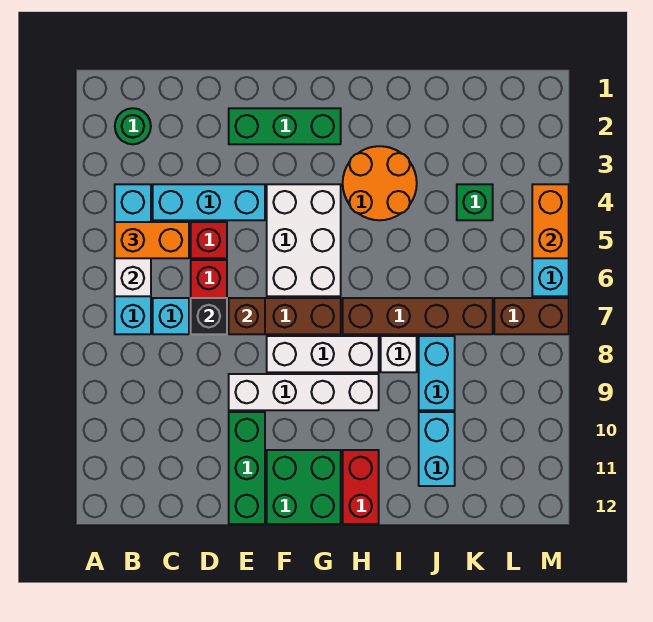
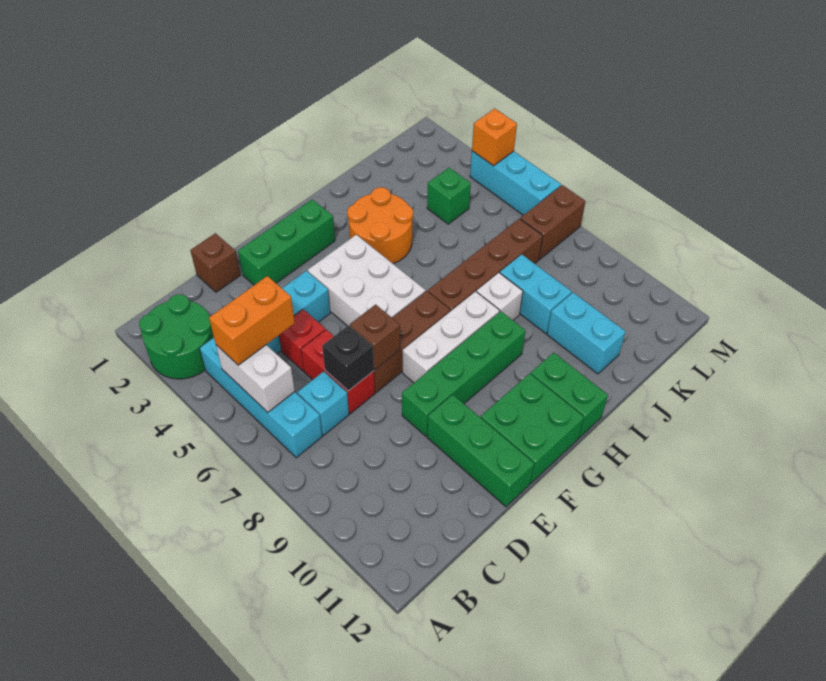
green round brick B2 level 1 -> green round brick A2:B3 level 1
none -> brown brick D1 level 1
white brick E9:H9 level 1 -> green brick E9:H9 level 1
red brick H11:H12 level 1 -> green brick H11:H12 level 1
orange brick M4:M5 level 2 -> orange brick M4 level 2

